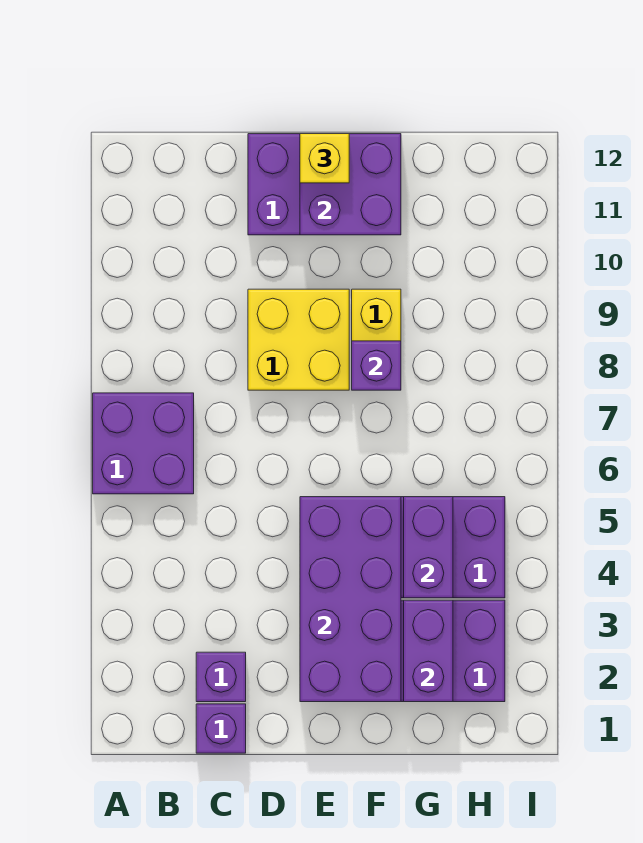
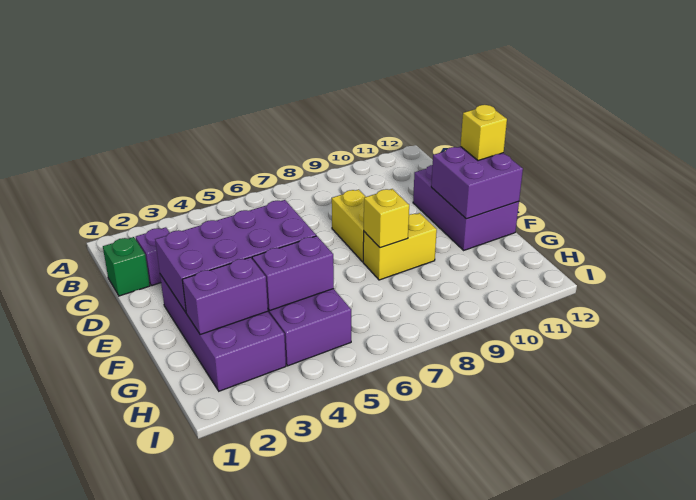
purple brick A6:B7 level 1 -> none
purple brick C1 level 1 -> green brick C1 level 1
yellow brick D8:E9 level 1 -> yellow brick D8:E8 level 1
purple brick F8 level 2 -> yellow brick F8 level 2

